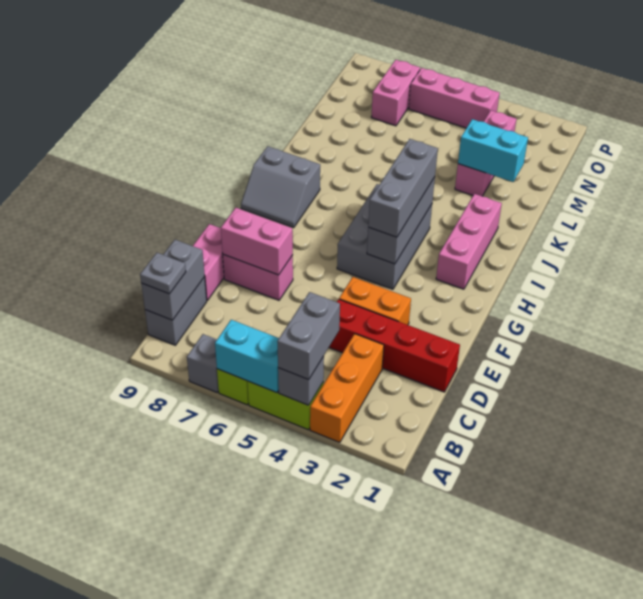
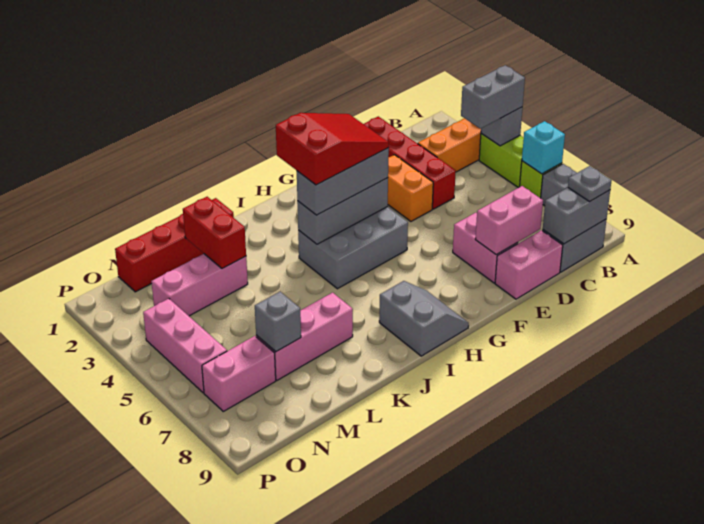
cyan brick A5:A6 level 2 -> cyan brick A6 level 2
pink brick E7:E8 level 2 -> pink brick D8:E8 level 2
none -> red slope G3:I4 level 4 top I
pink brick H2:J2 level 1 -> pink brick K7:M7 level 1
none -> red brick K1:N1 level 1
cyan brick L2:L3 level 2 -> red brick L2:L3 level 2
none -> grey brick M7 level 2

